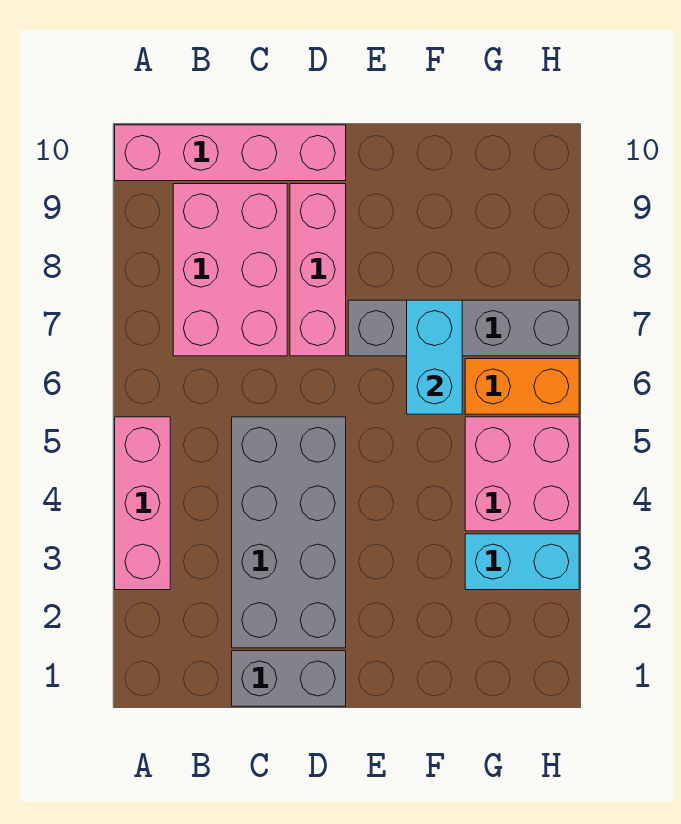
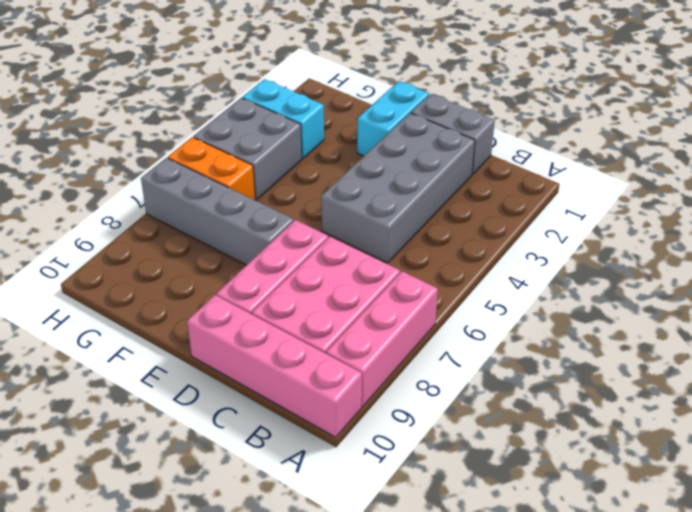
pink brick A3:A5 level 1 -> pink brick A7:A9 level 1
cyan brick F6:F7 level 2 -> cyan brick E1:E2 level 1
pink brick G4:H5 level 1 -> grey brick G4:H5 level 1

